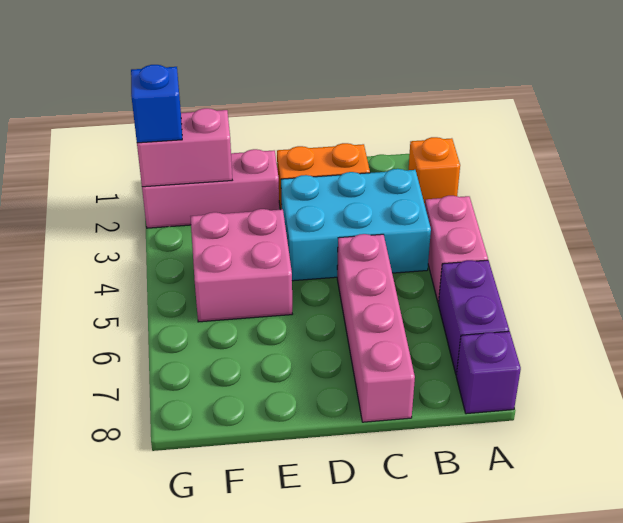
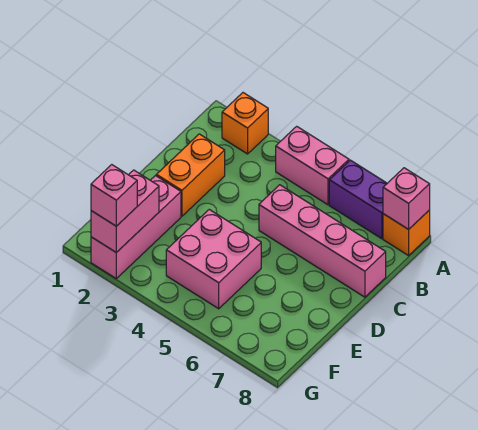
purple brick A8 level 1 -> orange brick A8 level 1
none -> pink brick A8 level 2
cyan brick B3:D4 level 1 -> none
blue brick G2 level 3 -> pink brick G2 level 3

